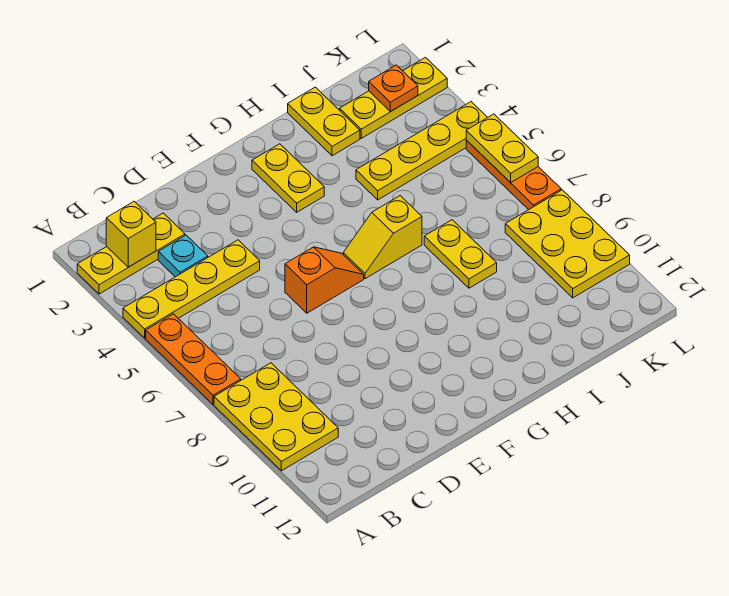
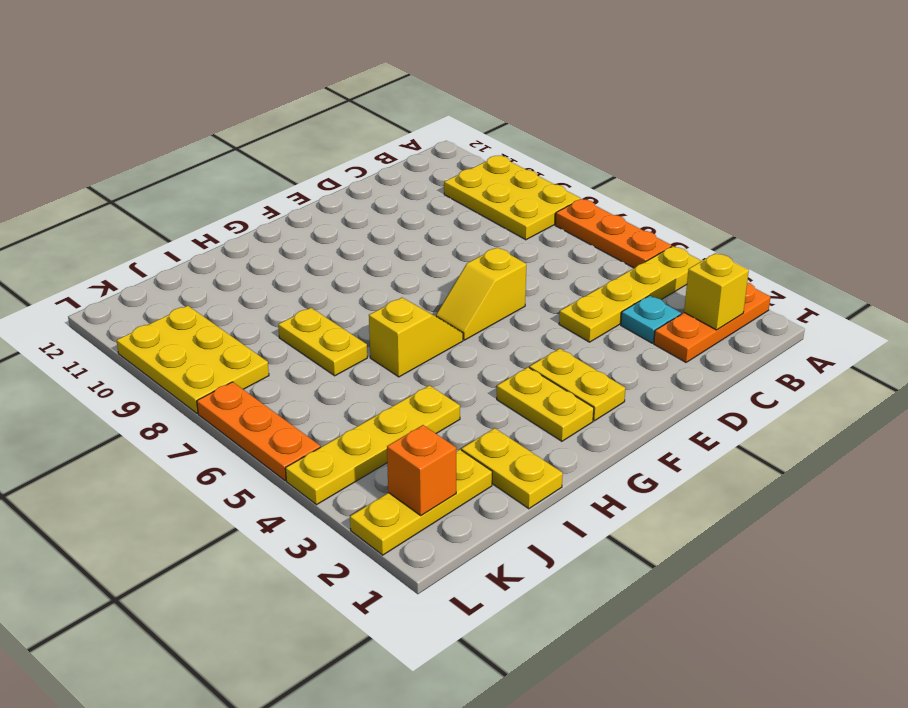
yellow plate A2:C2 level 1 -> orange plate A2:C2 level 1
orange slope E6:F6 level 1 top E -> yellow slope E6:F6 level 1 top E
orange plate K2 level 2 -> orange brick K2 level 2
yellow plate L5:L6 level 2 -> yellow plate F2:F3 level 1

